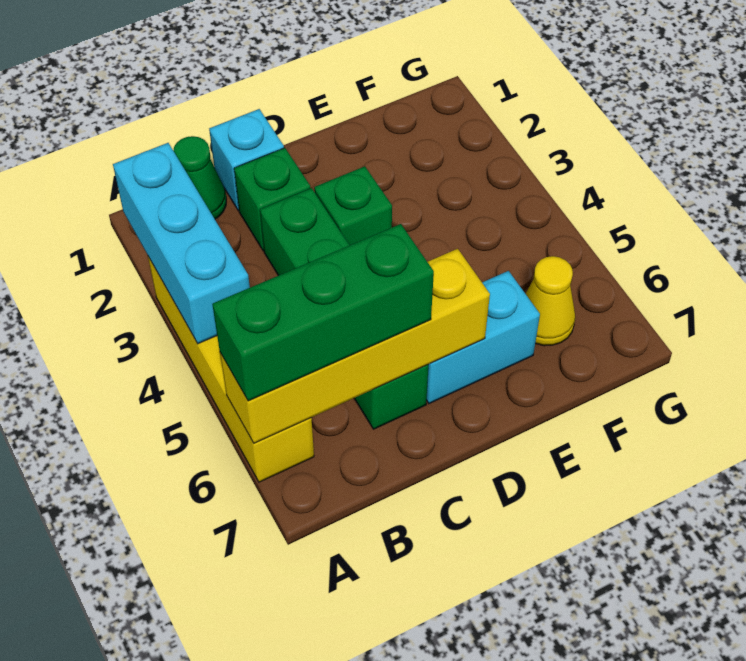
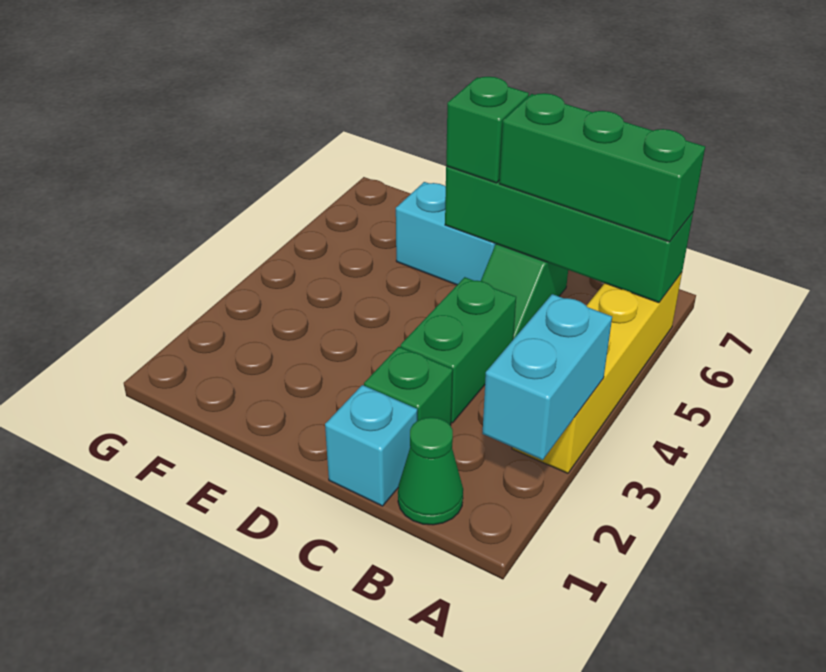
cyan brick A2:A4 level 2 -> cyan brick A2:A3 level 2
yellow brick A6:D6 level 2 -> green brick A6:D6 level 2
green brick D3 level 1 -> green brick D6 level 3
yellow cone F6 level 1 -> none

